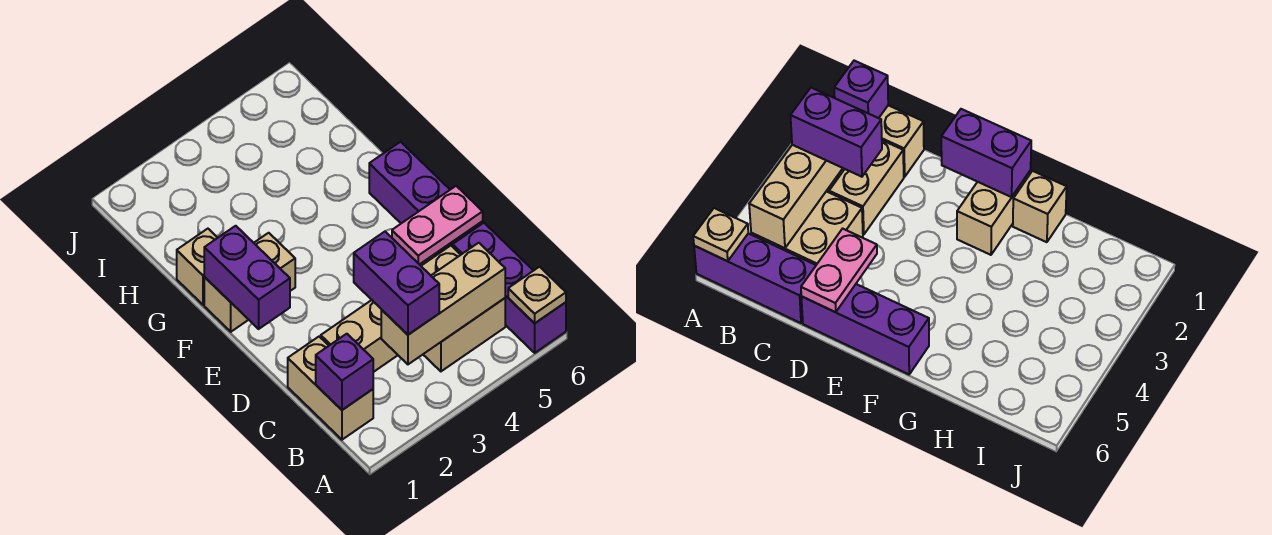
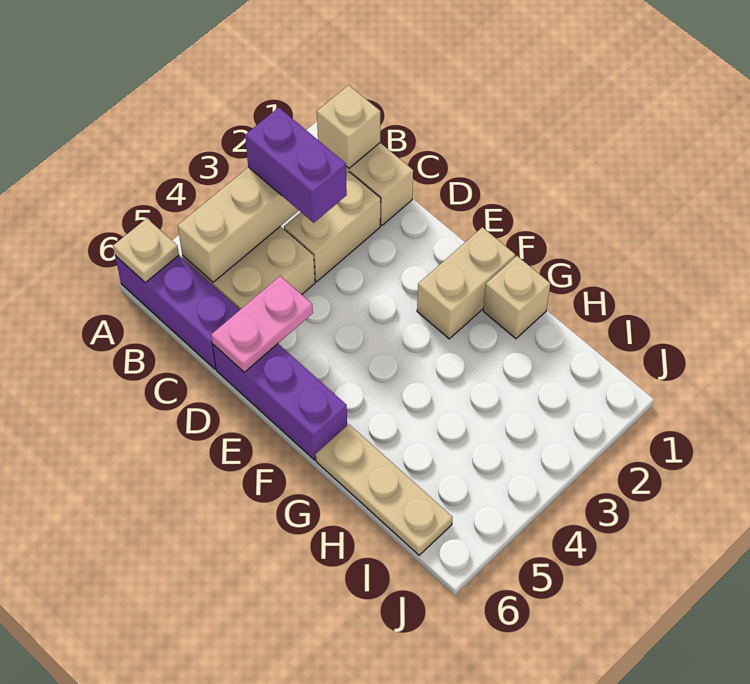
purple brick B1 level 2 -> tan brick B1 level 2
purple brick E1:F1 level 2 -> none
none -> tan plate G6:I6 level 1

